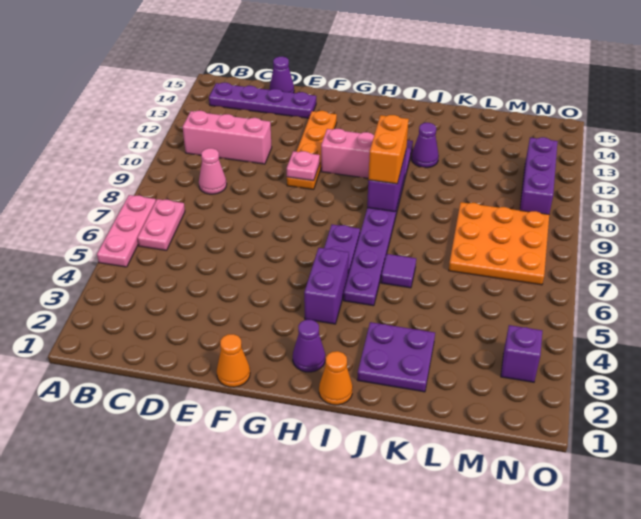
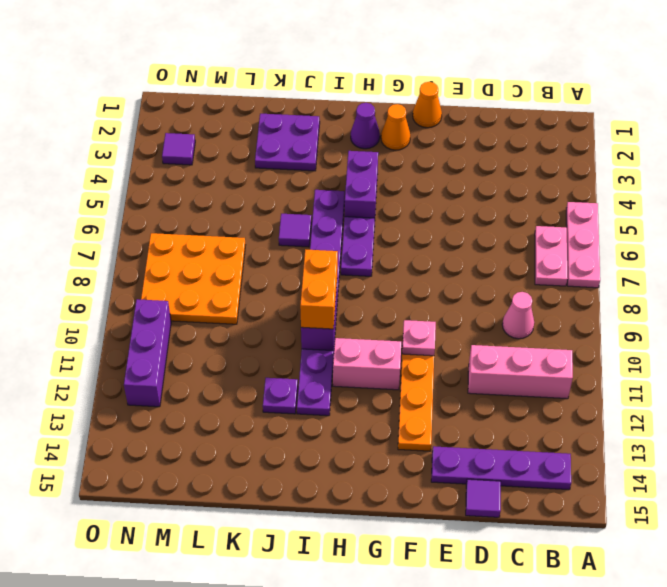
purple cone D15 level 1 -> purple tile D15 level 1
orange cone I1 level 1 -> orange cone G2 level 1
purple cone J12 level 1 -> purple plate J12 level 1
purple brick N3 level 1 -> purple tile N3 level 1

